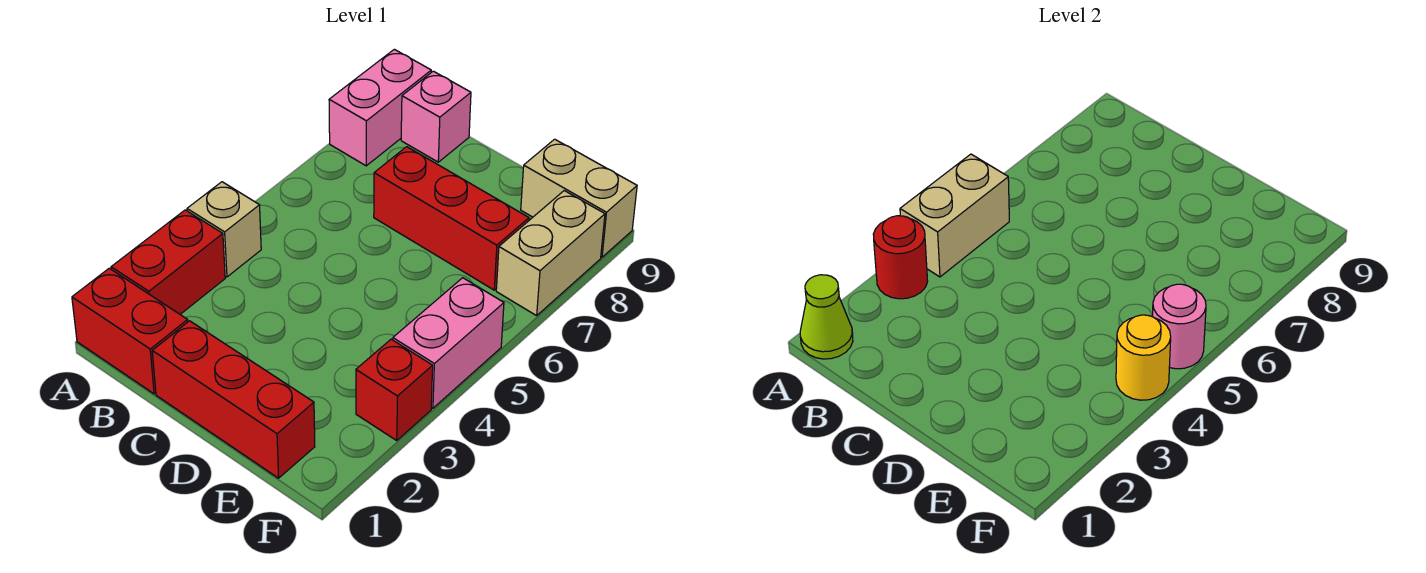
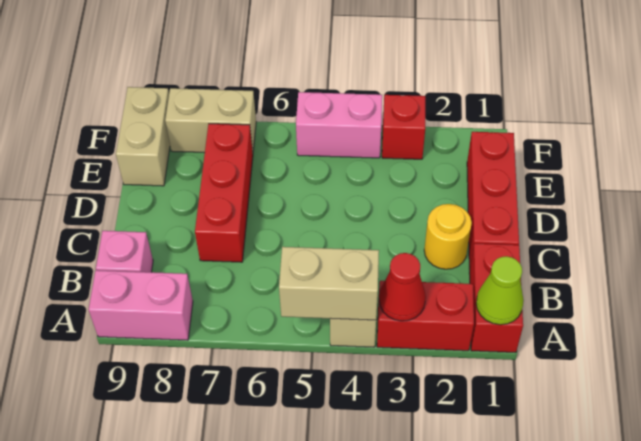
red round brick A3 level 2 -> red cone A3 level 2
yellow round brick F4 level 2 -> yellow round brick C2 level 1
pink round brick F5 level 2 -> none

